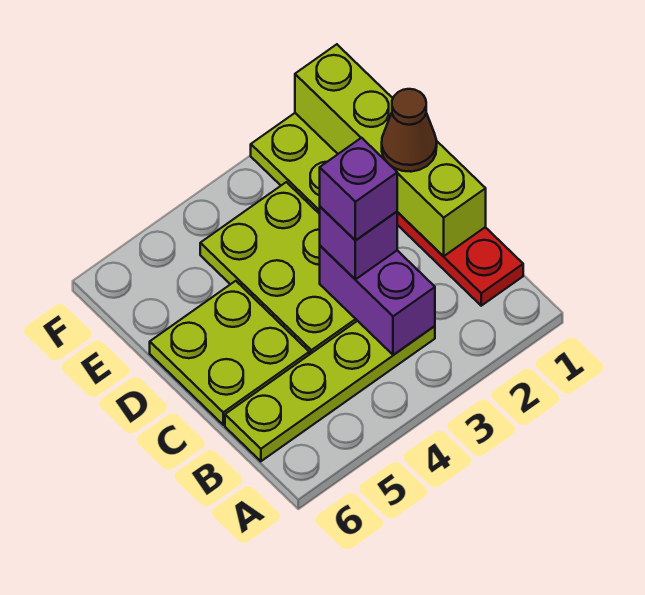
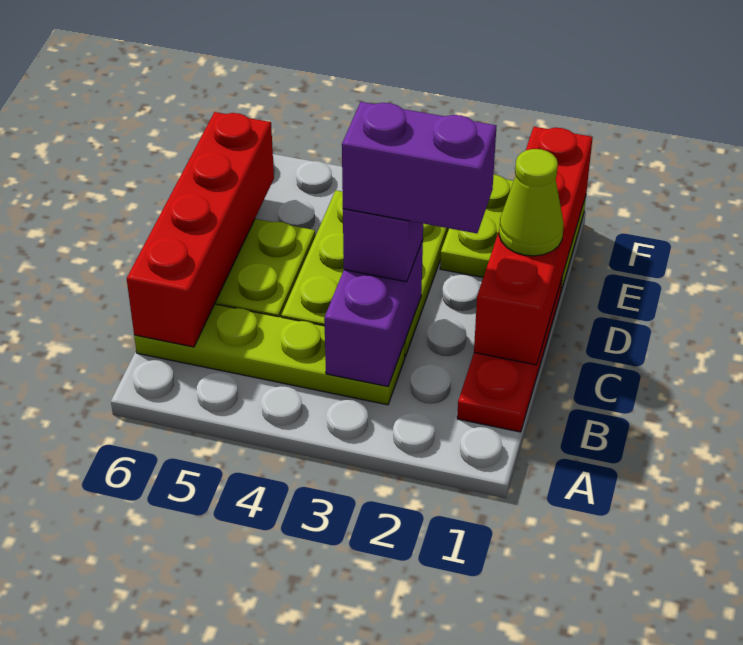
none -> red brick B6:E6 level 2
lime brick C1:F1 level 2 -> red brick C1:F1 level 2
purple brick C3 level 4 -> purple brick C2:C3 level 4
brown cone D1 level 3 -> lime cone D1 level 3

